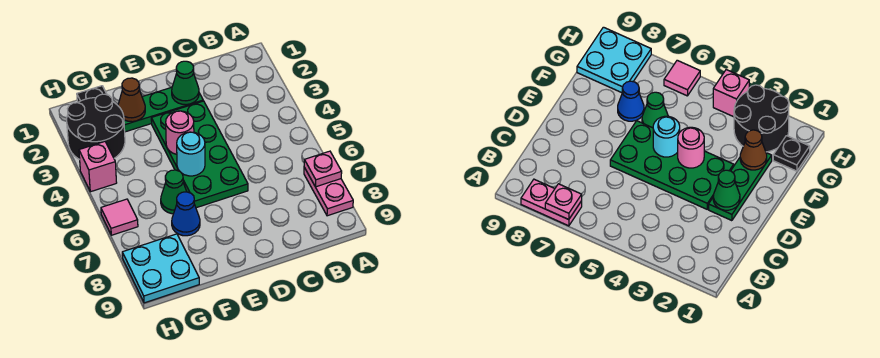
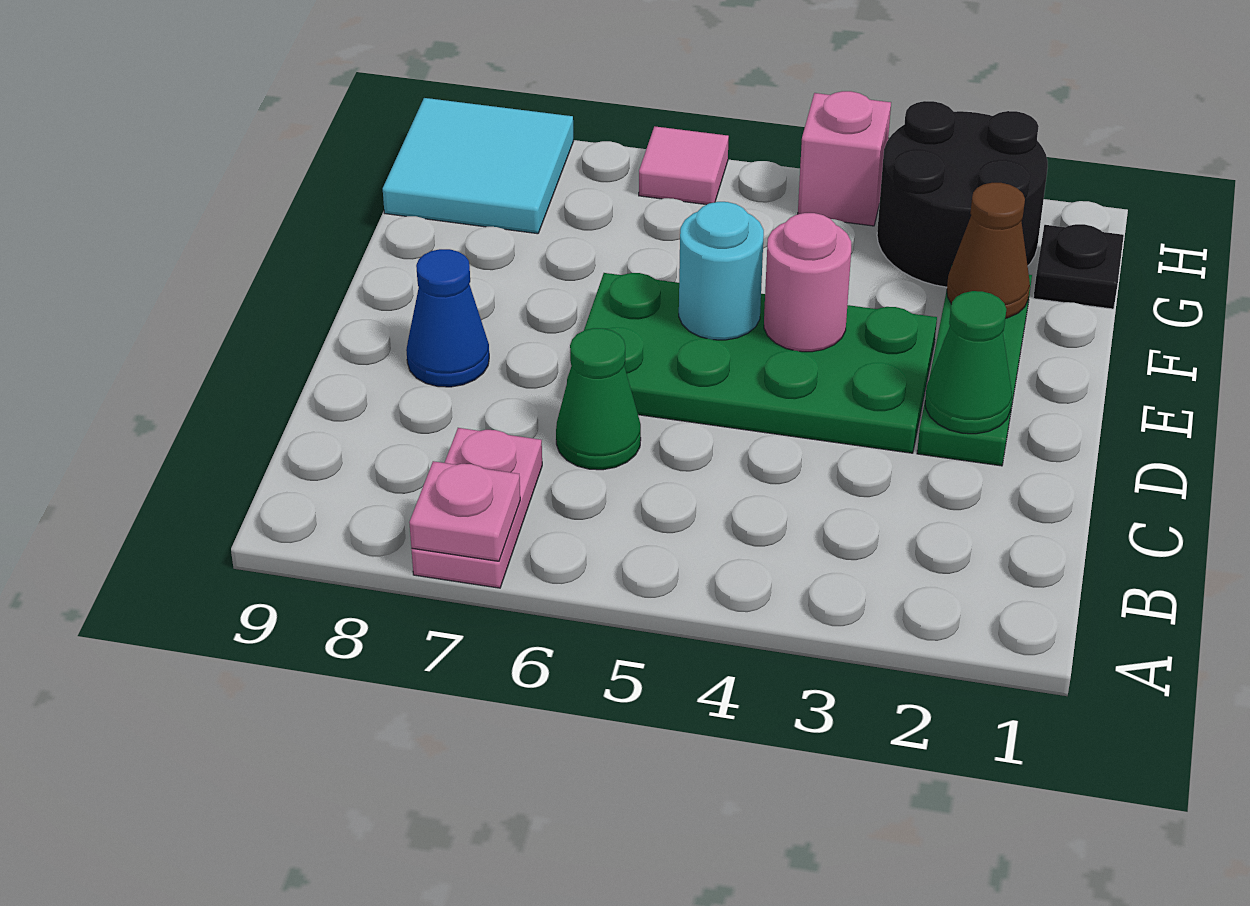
pink plate A7:A8 level 1 -> pink plate A7:B7 level 1
green cone F6 level 1 -> green cone C6 level 1
blue cone F7 level 1 -> blue cone D8 level 1
cyan plate G8:H9 level 1 -> cyan tile G8:H9 level 1

